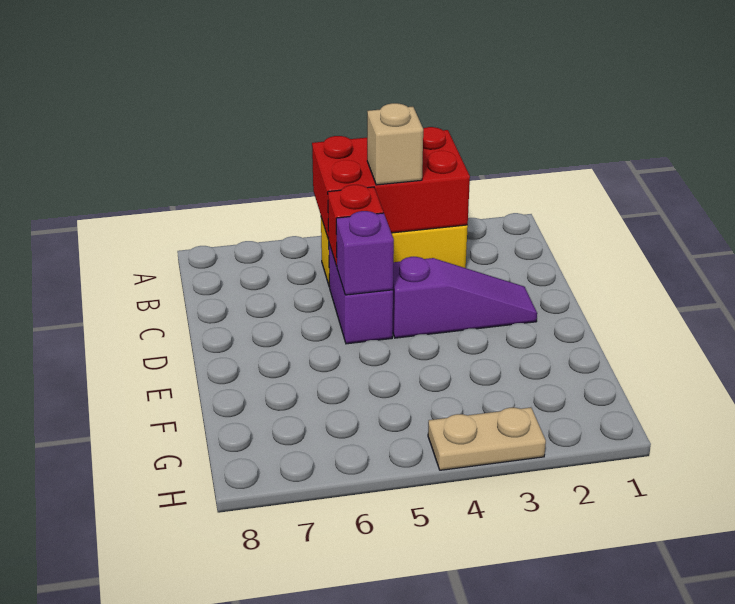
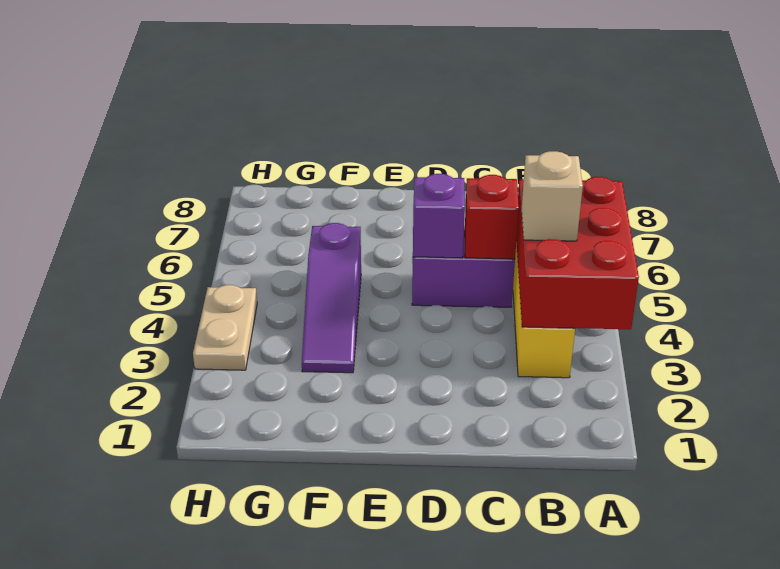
purple slope D2:D4 level 1 top 4 -> purple slope F3:F5 level 1 top 5

